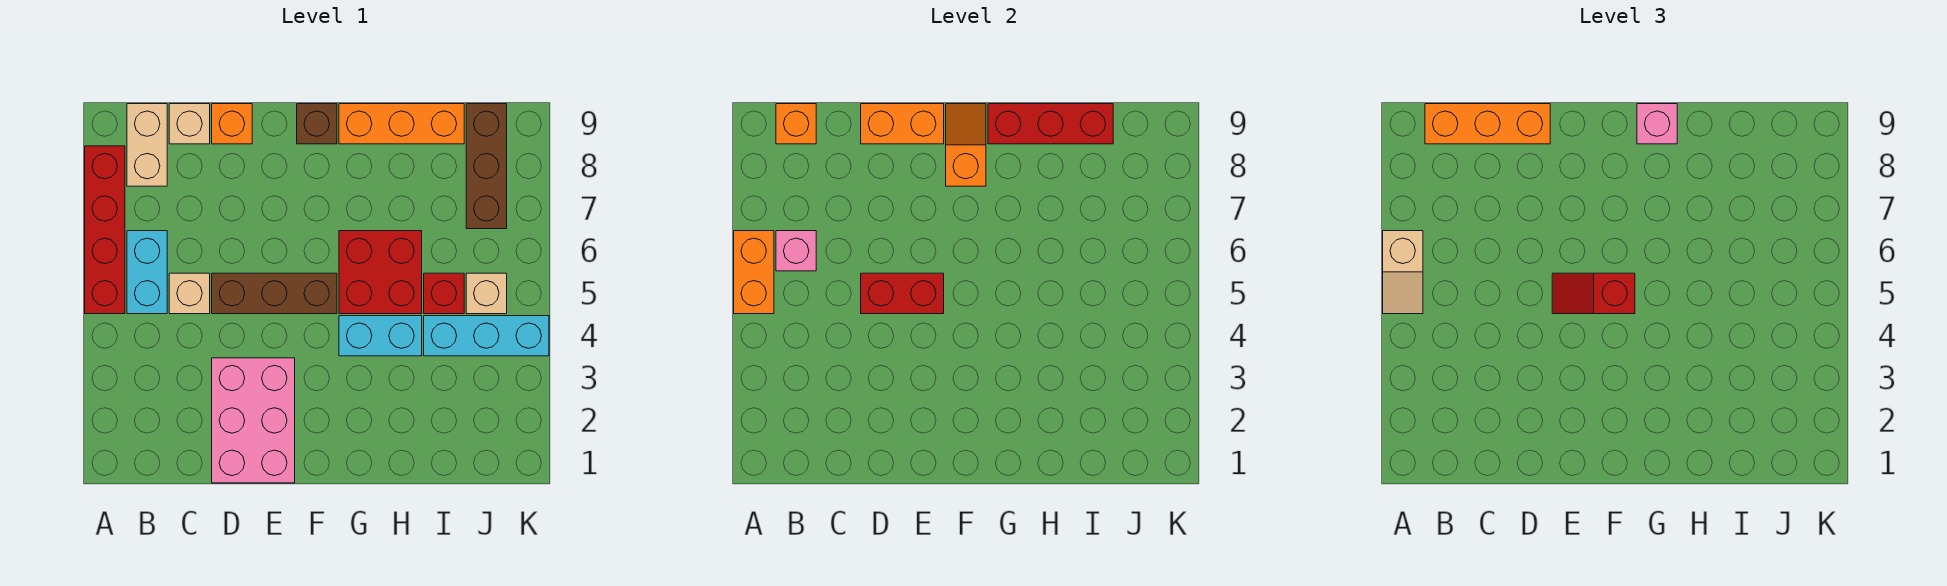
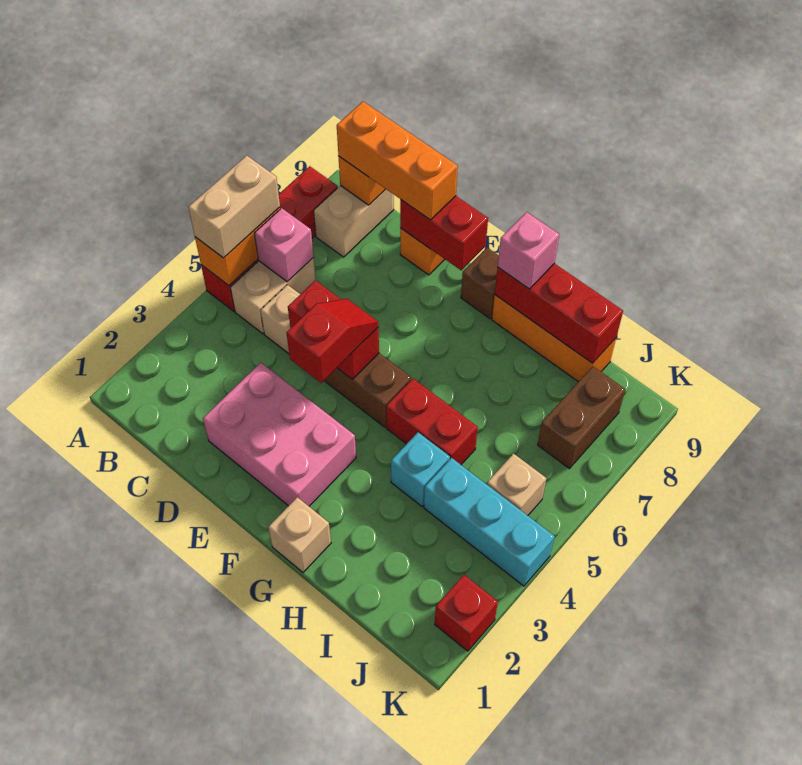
tan slope A5:A6 level 3 top 6 -> tan brick A5:A6 level 3
cyan brick B5:B6 level 1 -> tan brick B5:B6 level 1
tan brick C9 level 1 -> tan brick G1 level 1
pink brick D1:E3 level 1 -> pink brick D2:F3 level 1
orange brick D9:E9 level 2 -> red brick D9:E9 level 2
red slope E5:F5 level 3 top F -> red slope E4:E5 level 3 top 4
orange slope F8:F9 level 2 top 8 -> none
cyan brick G4:H4 level 1 -> cyan brick H4 level 1
red brick G5:H6 level 1 -> red brick G5:H5 level 1
red brick I5 level 1 -> red brick K2 level 1
brown brick J7:J9 level 1 -> brown brick J7:J8 level 1

